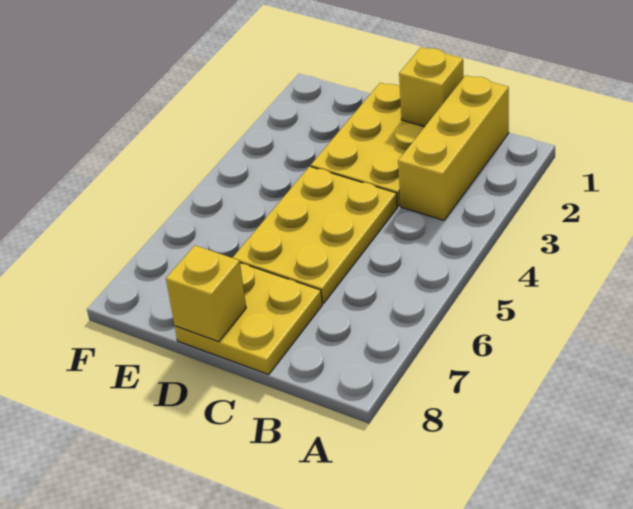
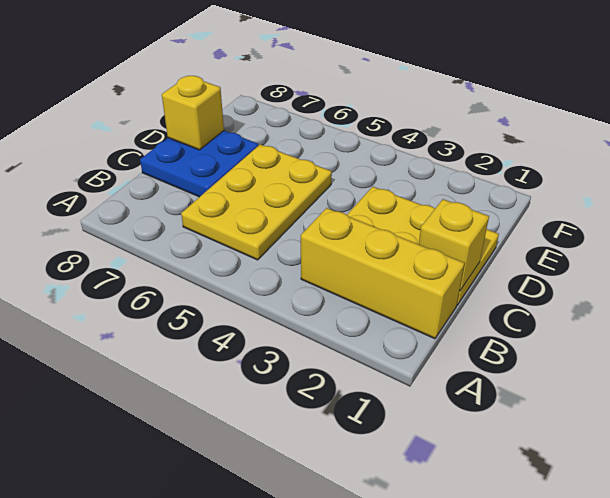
yellow plate C4:D6 level 1 -> yellow plate B5:D6 level 1
yellow plate C7:D8 level 1 -> blue plate C7:D8 level 1

